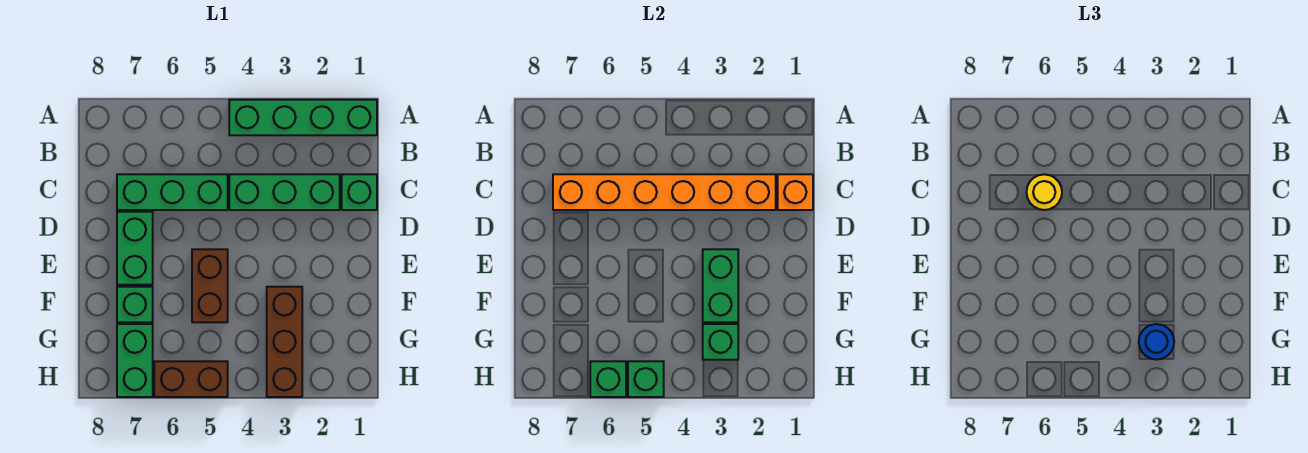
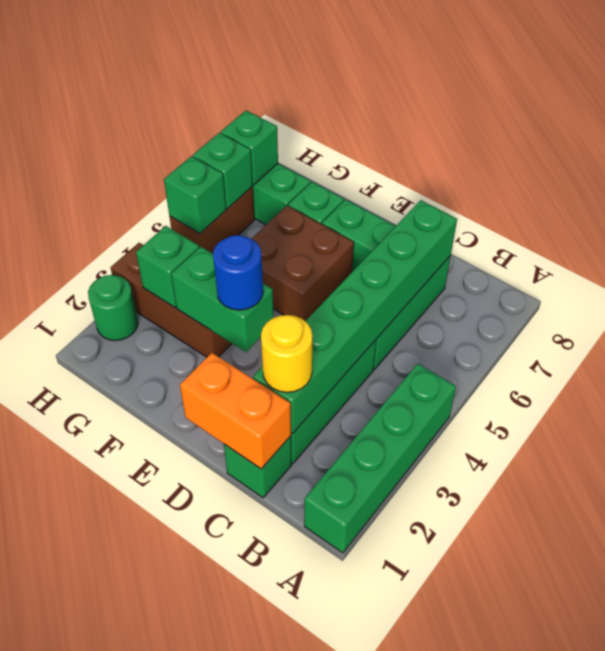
orange brick C1 level 2 -> orange brick C1:D1 level 2
orange brick C2:C7 level 2 -> green brick C2:C7 level 2
yellow round brick C6 level 3 -> yellow round brick C2 level 3
brown brick E5:F5 level 1 -> brown brick E5:F6 level 1
blue round brick G3 level 3 -> blue round brick E3 level 3
none -> green round brick H2 level 1
none -> green brick H7 level 2

